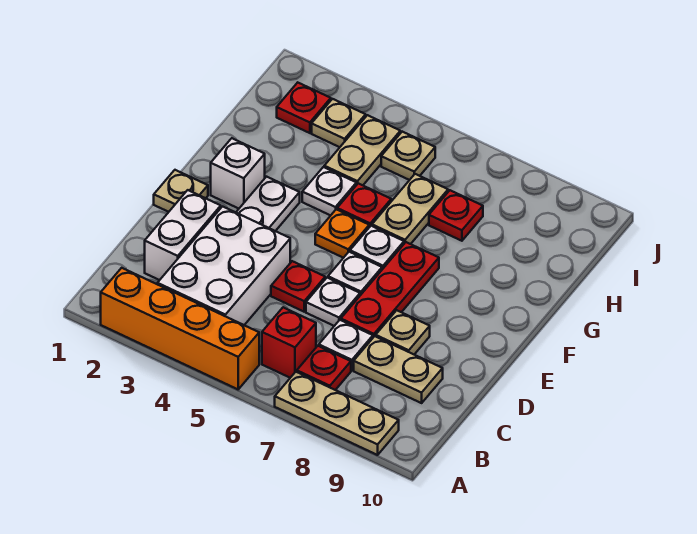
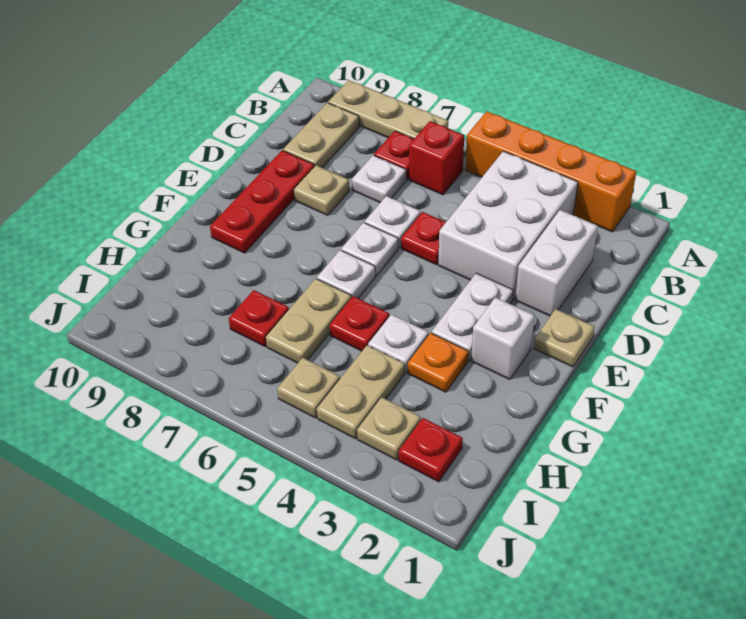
tan plate C8:C9 level 1 -> tan plate B9:C9 level 1
red plate D7:F7 level 1 -> red plate D9:F9 level 1
orange plate F5 level 1 -> orange plate G3 level 1

